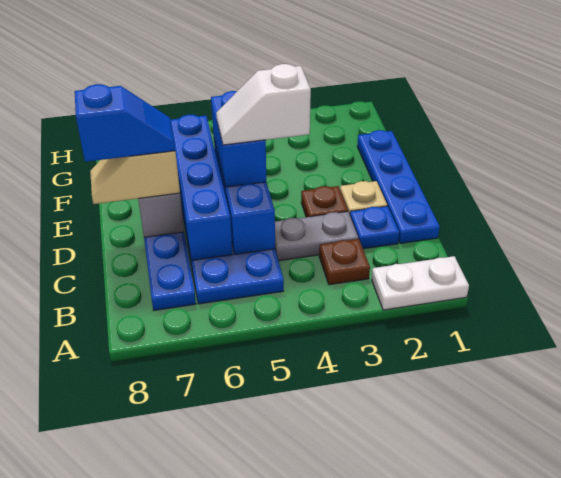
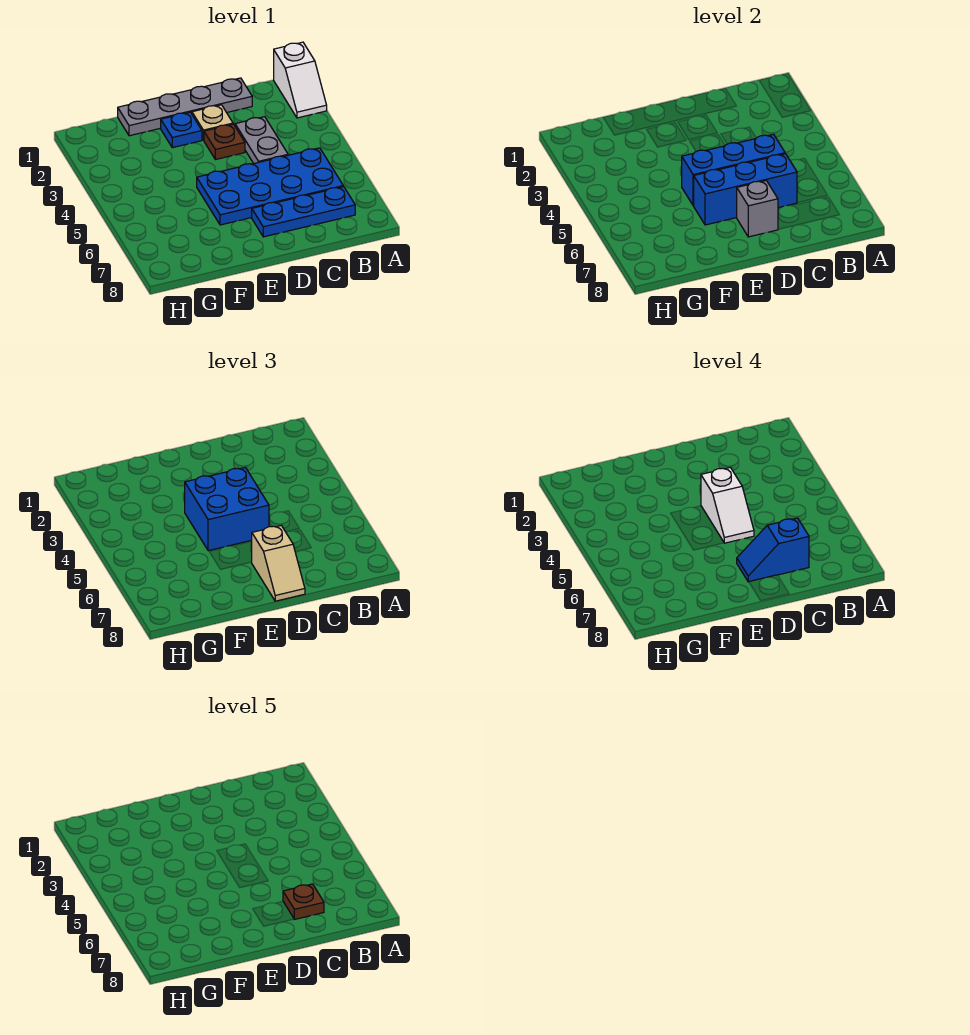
white plate A1:A2 level 1 -> white slope A1:A2 level 1 top 1
brown plate B3 level 1 -> brown plate C7 level 5
blue plate C1:F1 level 1 -> grey plate C1:F1 level 1
blue plate C2 level 1 -> blue plate E2 level 1
blue brick C6:F6 level 2 -> blue brick C6:E6 level 2
blue brick D5:E5 level 3 -> blue brick D4:E5 level 3
blue slope D7:D8 level 4 top 8 -> blue slope C7:D7 level 4 top C

